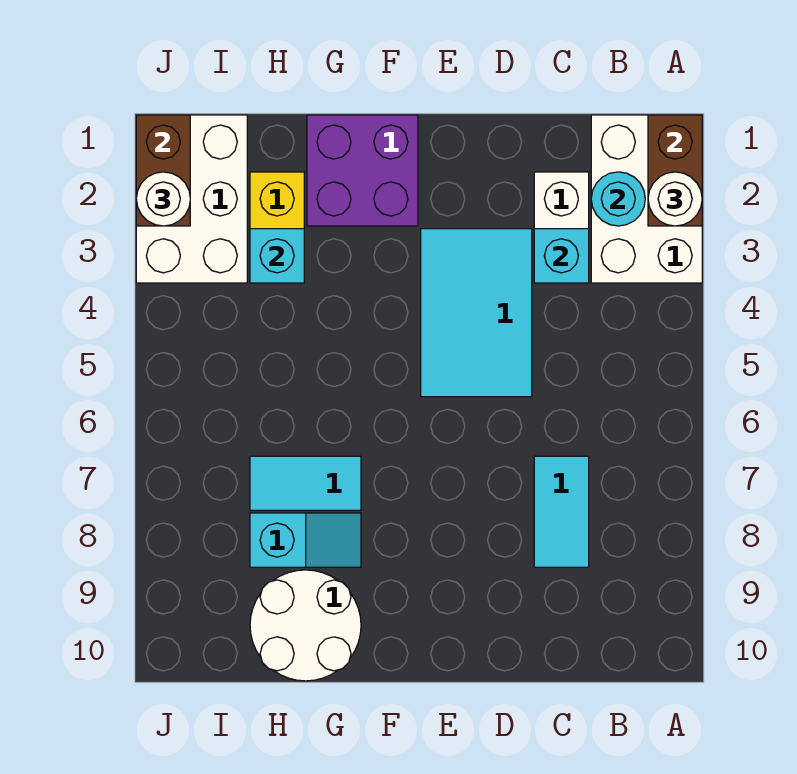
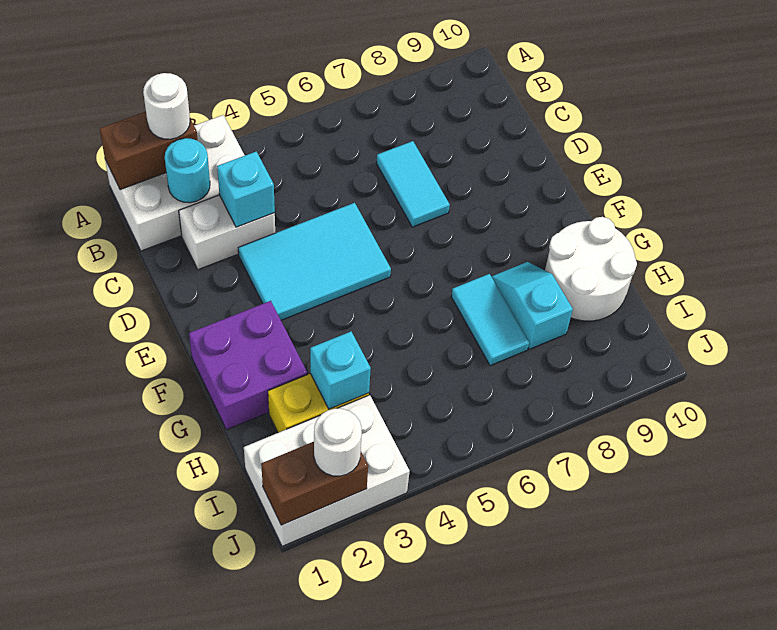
cyan tile C7:C8 level 1 -> cyan tile C7:D7 level 1

